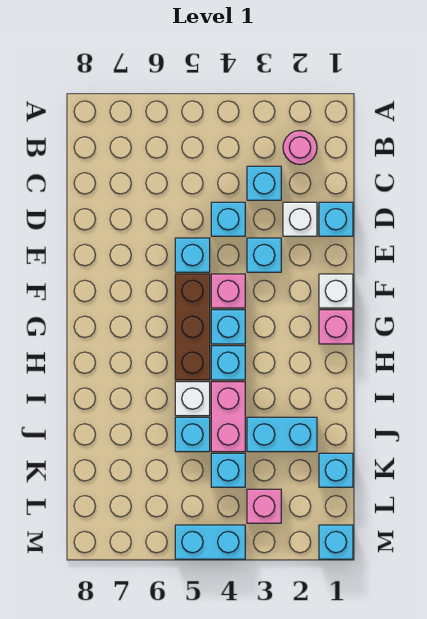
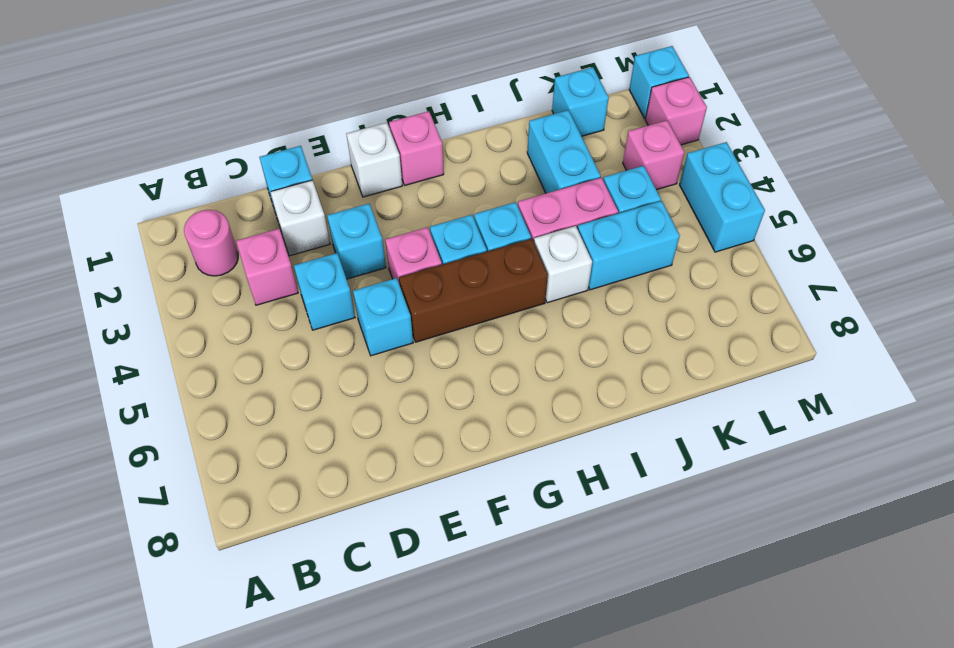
cyan brick C3 level 1 -> pink brick C3 level 1
cyan brick J5 level 1 -> cyan brick J5:K5 level 1
none -> pink brick M2 level 1

